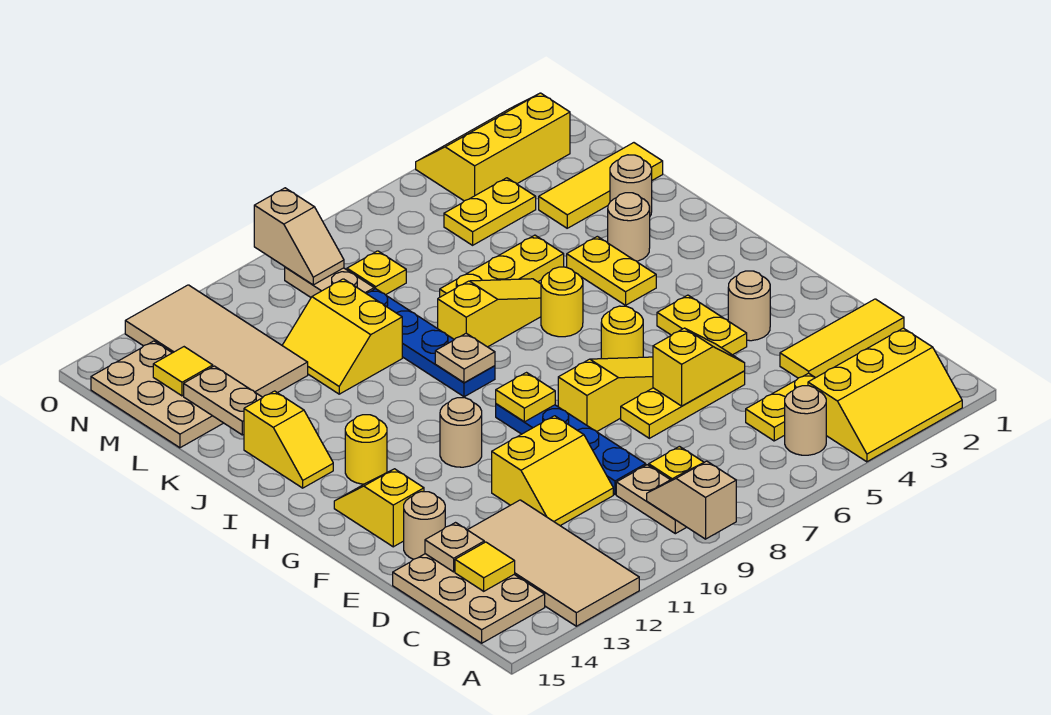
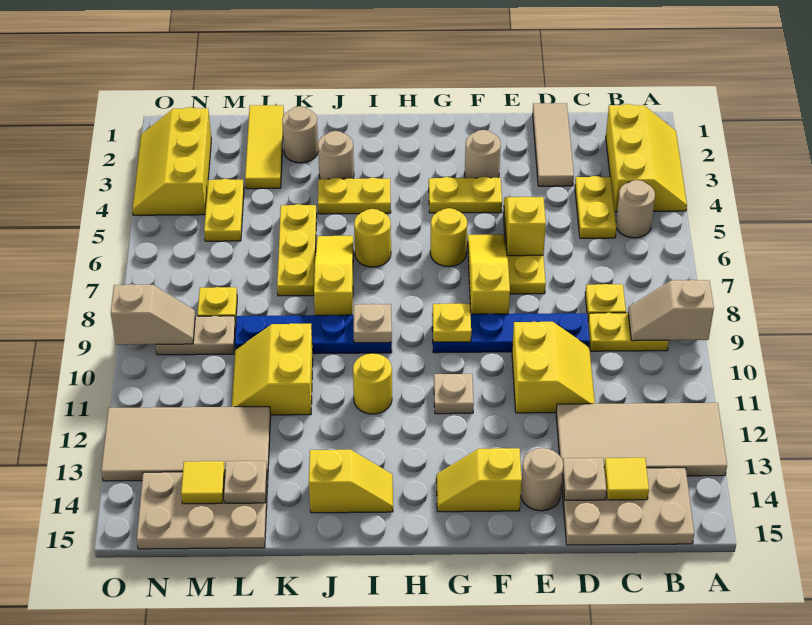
tan plate B9:C9 level 1 -> yellow plate B9:C9 level 1
yellow tile D1:D3 level 1 -> tan tile D1:D3 level 1
tan round brick G11 level 1 -> tan plate G11 level 1
yellow round brick H13 level 1 -> yellow round brick I11 level 1
yellow slope K10:L11 level 1 top 10 -> yellow slope K10:L11 level 1 top K
tan plate K14:L14 level 2 -> tan plate L14 level 2

